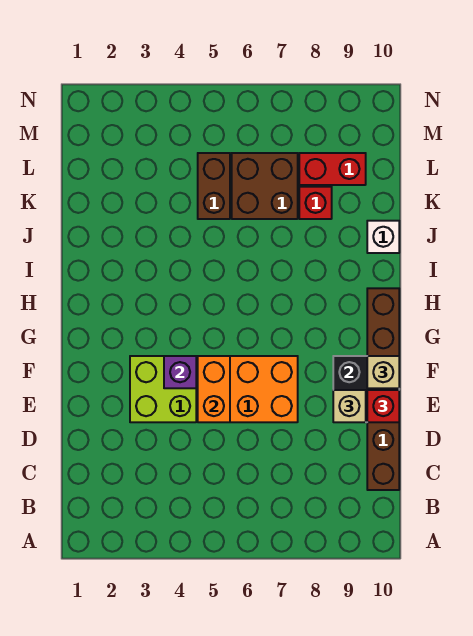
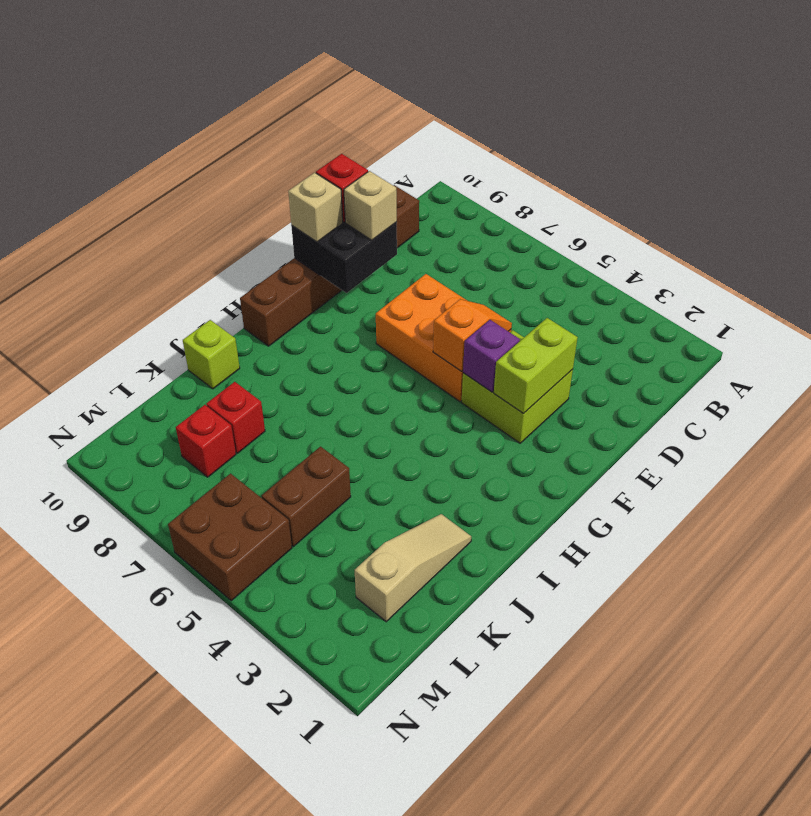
none -> lime brick E3:F3 level 2
orange brick E5:F5 level 2 -> orange slope E5:F5 level 2 top F
none -> tan slope J2:L2 level 1 top L
white brick J10 level 1 -> lime brick J10 level 1
brown brick K6:L7 level 1 -> brown brick M5:N6 level 1
red brick L8:L9 level 1 -> red brick L8 level 1

